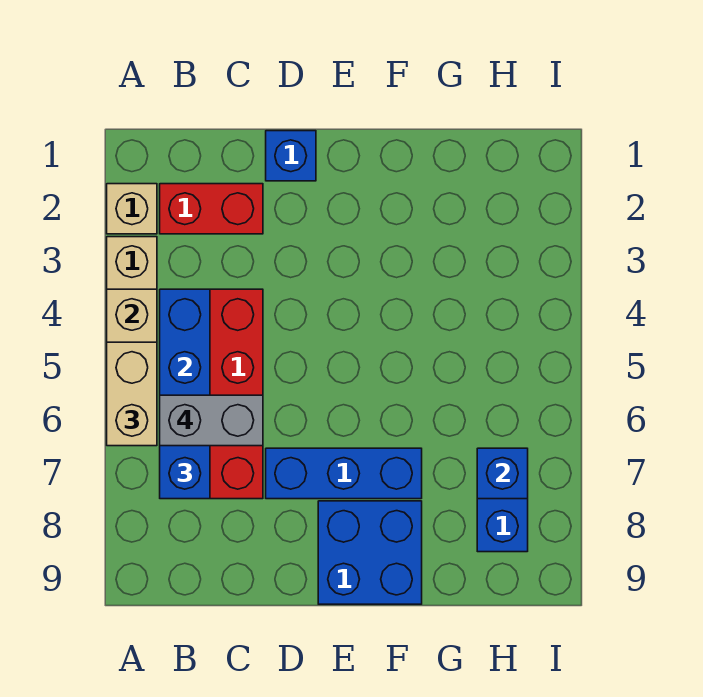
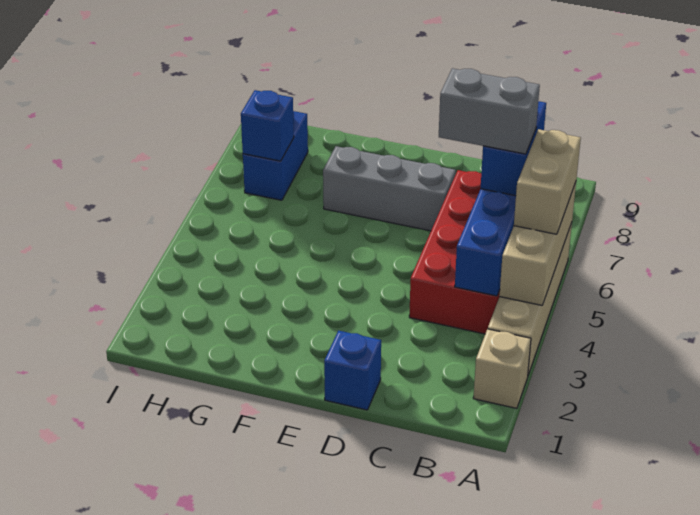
red brick B2:C2 level 1 -> none
blue brick D7:F7 level 1 -> grey brick D7:F7 level 1
blue brick E8:F9 level 1 -> none

